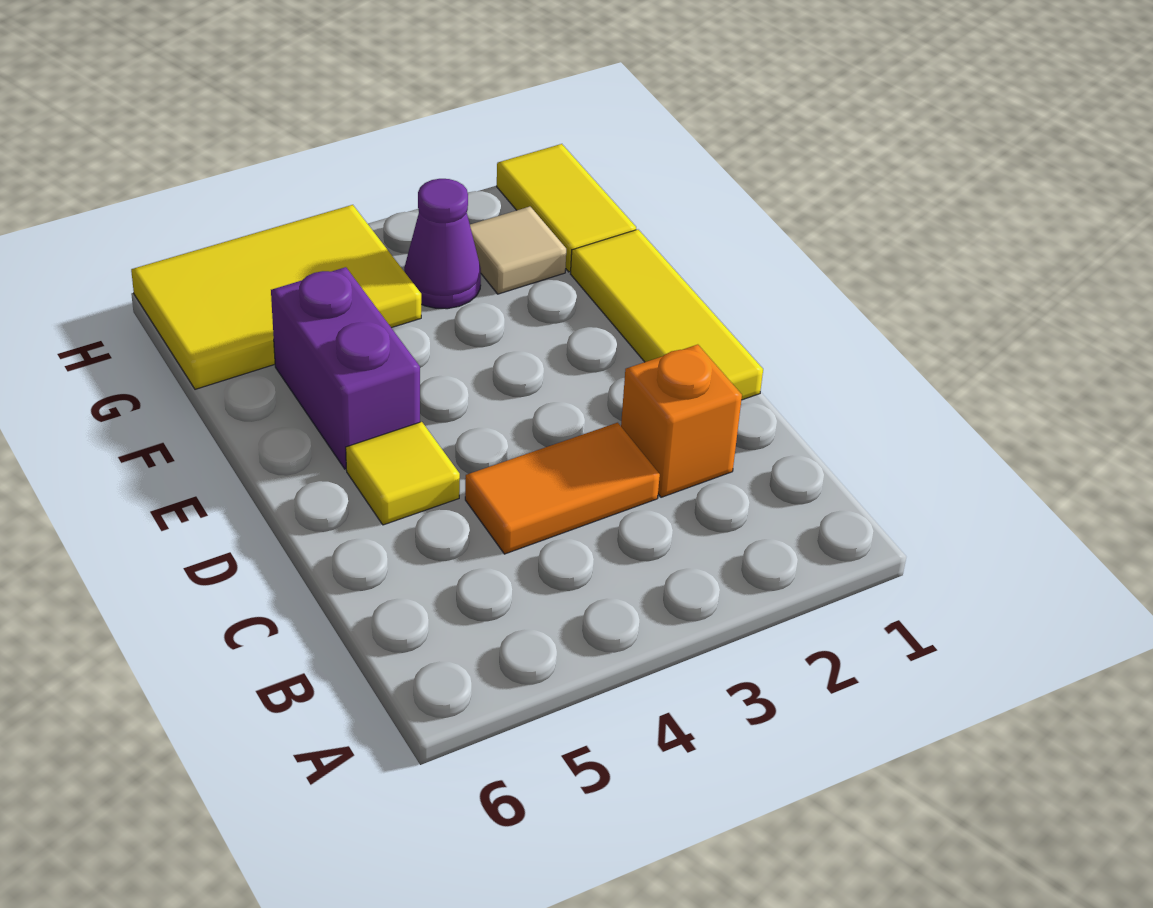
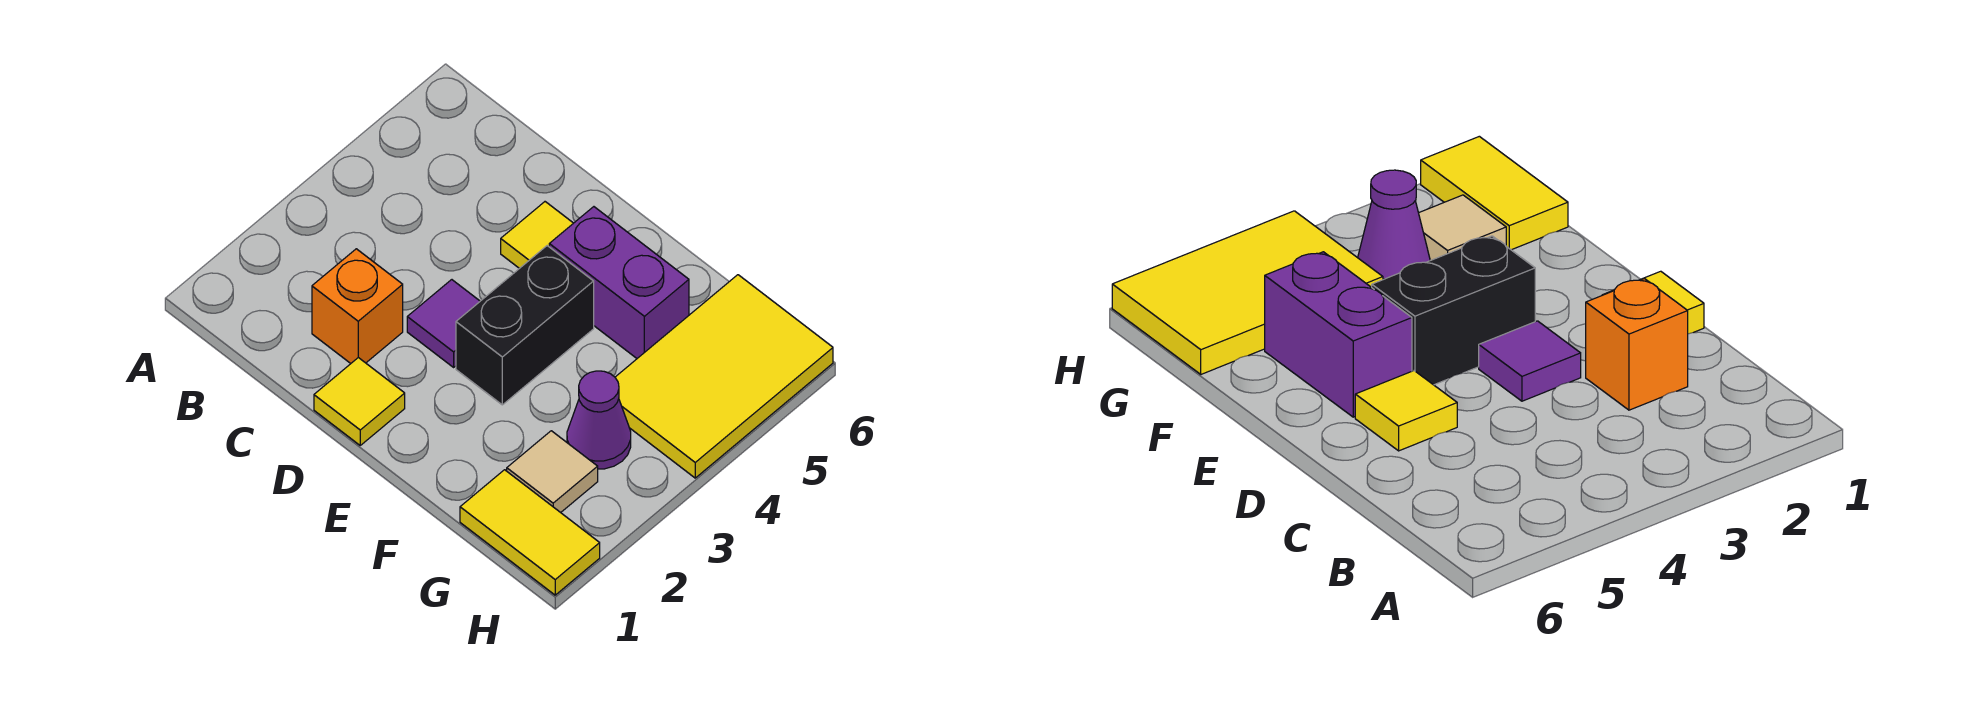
orange tile C3:C4 level 1 -> none
yellow tile D1:F1 level 1 -> yellow tile D1 level 1
none -> purple tile D3 level 1
none -> black brick E3:E4 level 1

